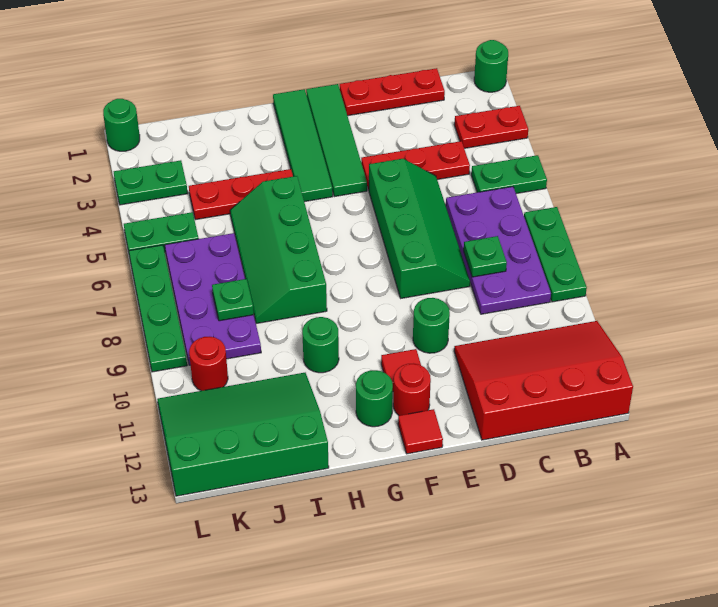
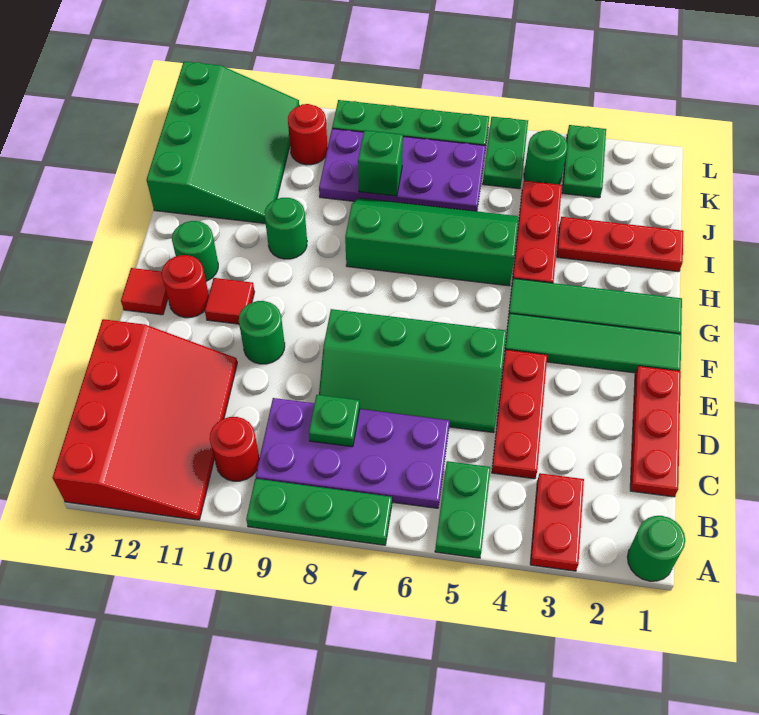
none -> red round brick B10 level 1
none -> red plate I1:I3 level 1
green plate J8 level 2 -> green brick J8 level 2
green round brick L1 level 1 -> green round brick K4 level 1

